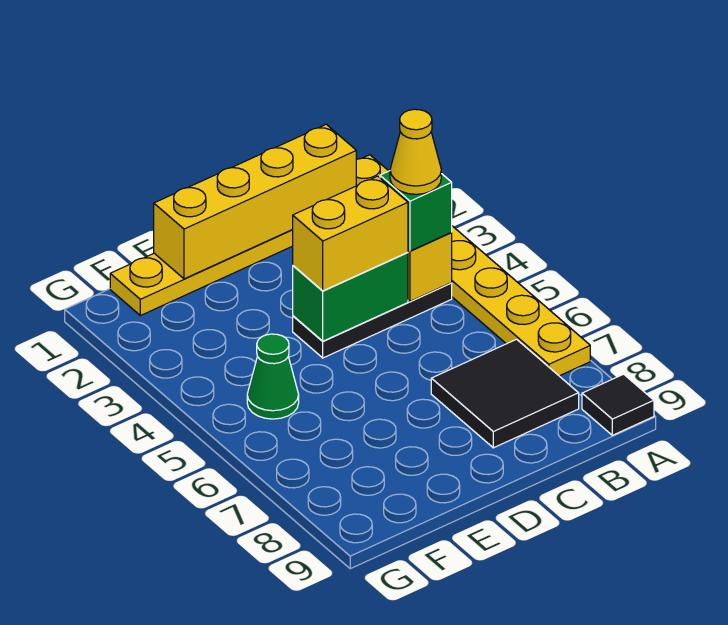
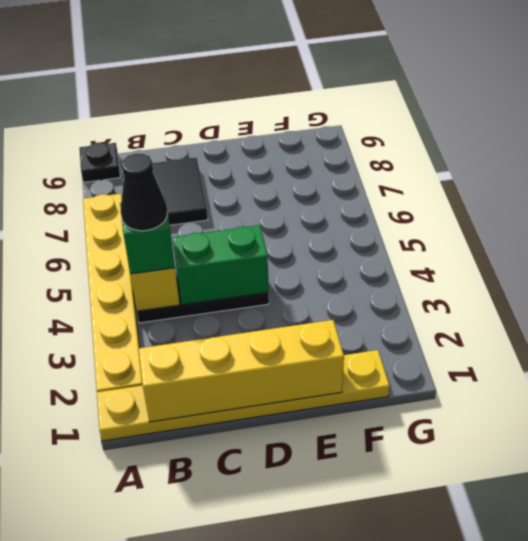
black tile A9 level 1 -> black plate A9 level 1
yellow cone B4 level 4 -> black cone B4 level 4
yellow brick C4:D4 level 3 -> none
green cone F5 level 1 -> none

